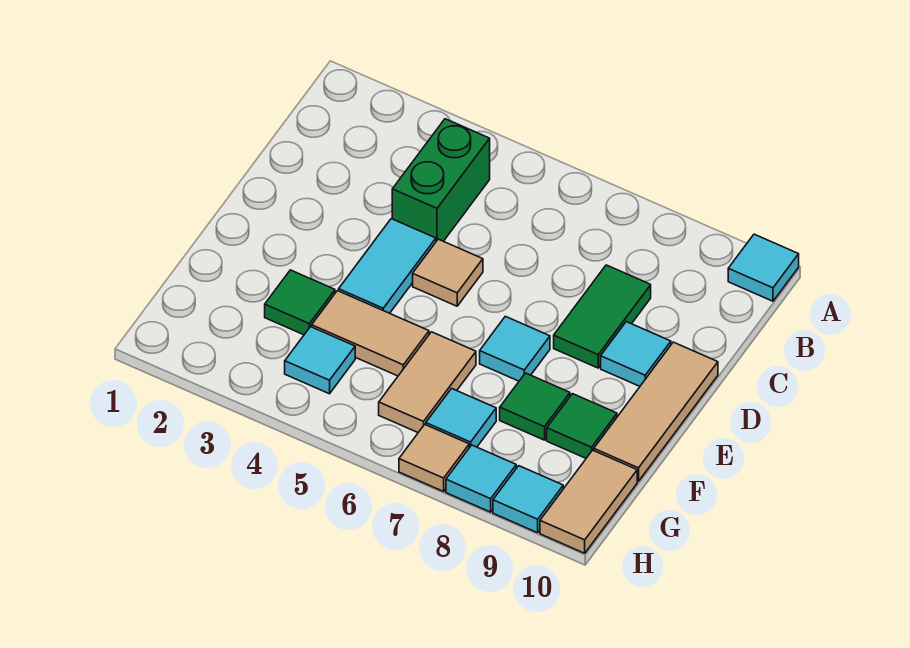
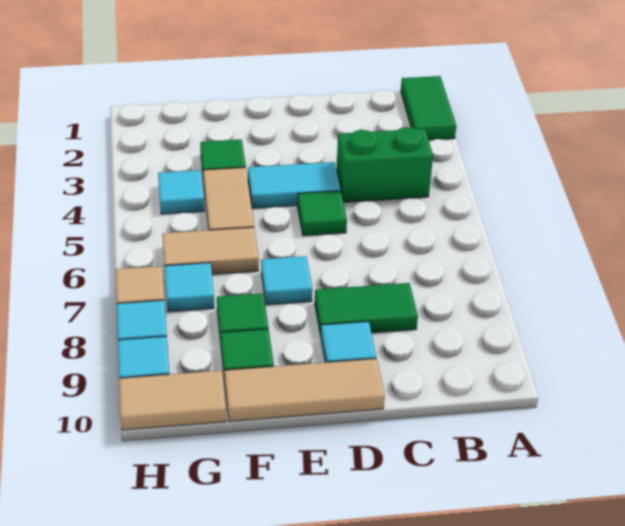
none -> green tile A1:A2 level 1
cyan tile A10 level 1 -> none
tan tile D5 level 1 -> green tile D5 level 1

